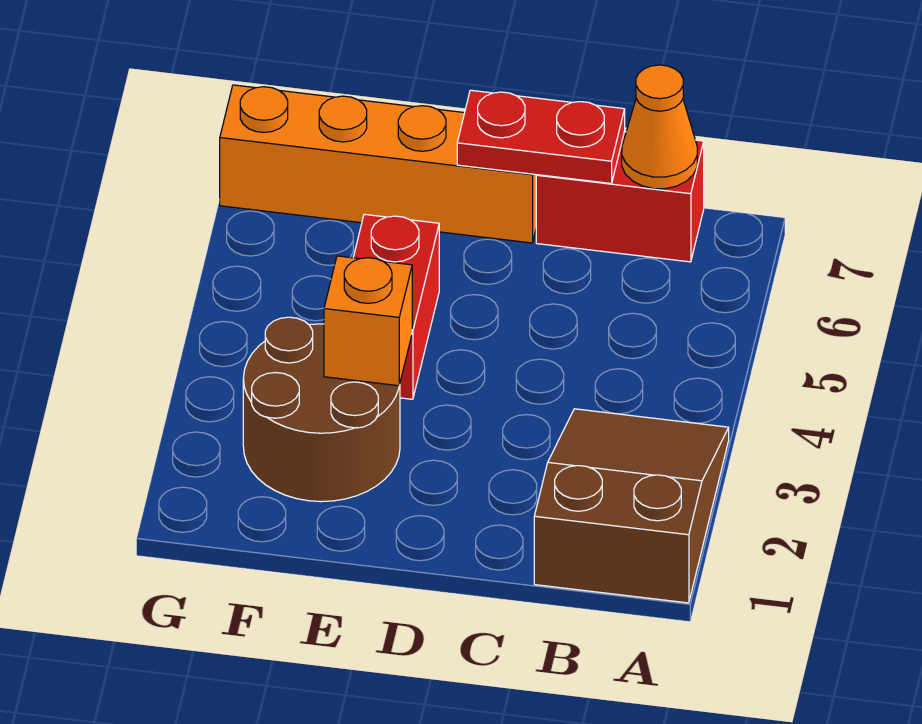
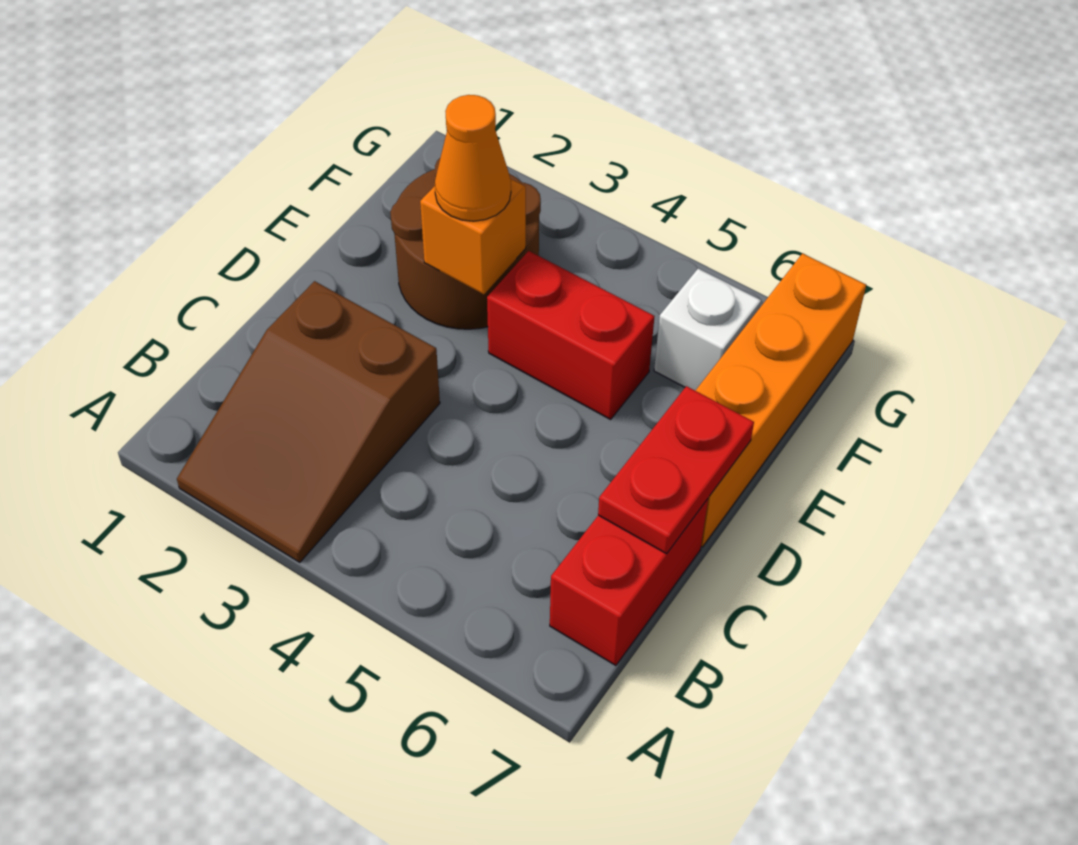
brown slope A1:B3 level 1 top 1 -> brown slope A2:C3 level 1 top C
orange cone B7 level 2 -> orange cone E3 level 3
none -> white brick F6 level 1

